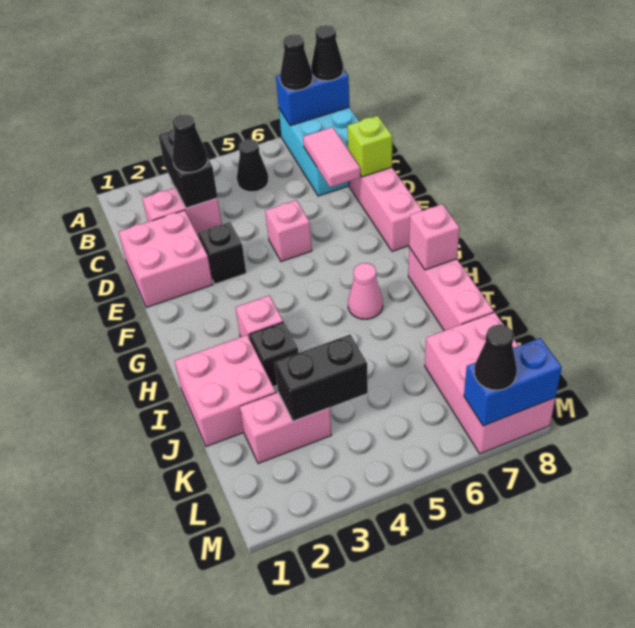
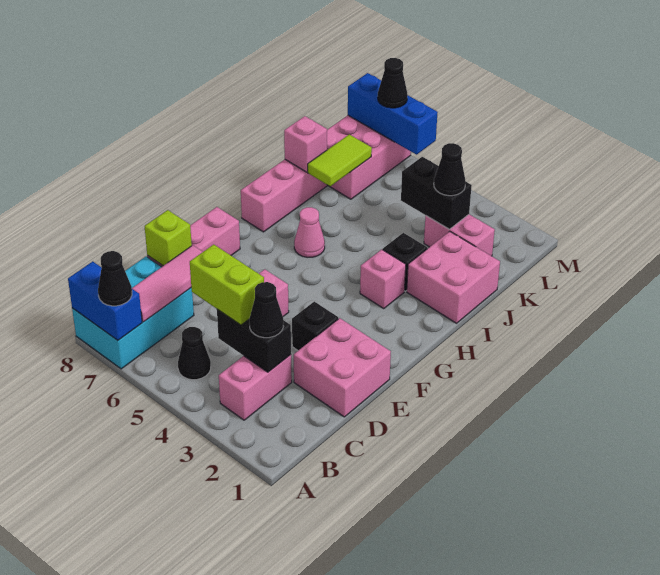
black cone A8 level 3 -> black cone K3 level 3
black brick B3:C3 level 2 -> black brick C3:C4 level 2
pink brick C2:C3 level 1 -> pink brick B3:C3 level 1
none -> lime brick C4:C5 level 3
pink tile C7:D7 level 2 -> pink tile B7:D7 level 2
pink brick H8 level 2 -> pink brick J8 level 2
none -> lime tile J7:K7 level 2
blue brick M7:M8 level 2 -> blue brick M6:M8 level 2

